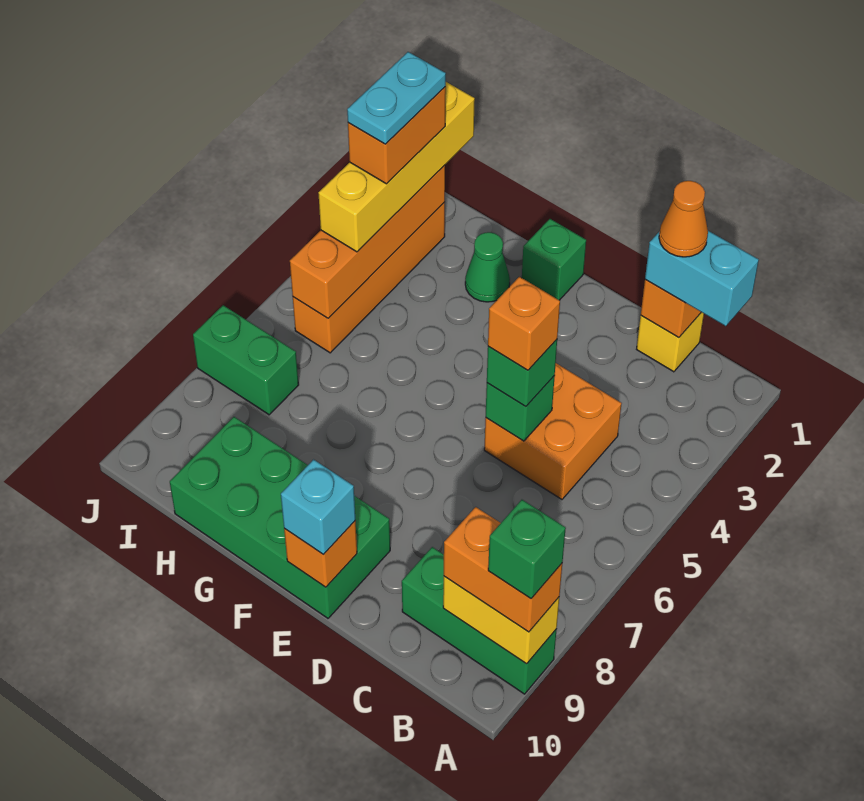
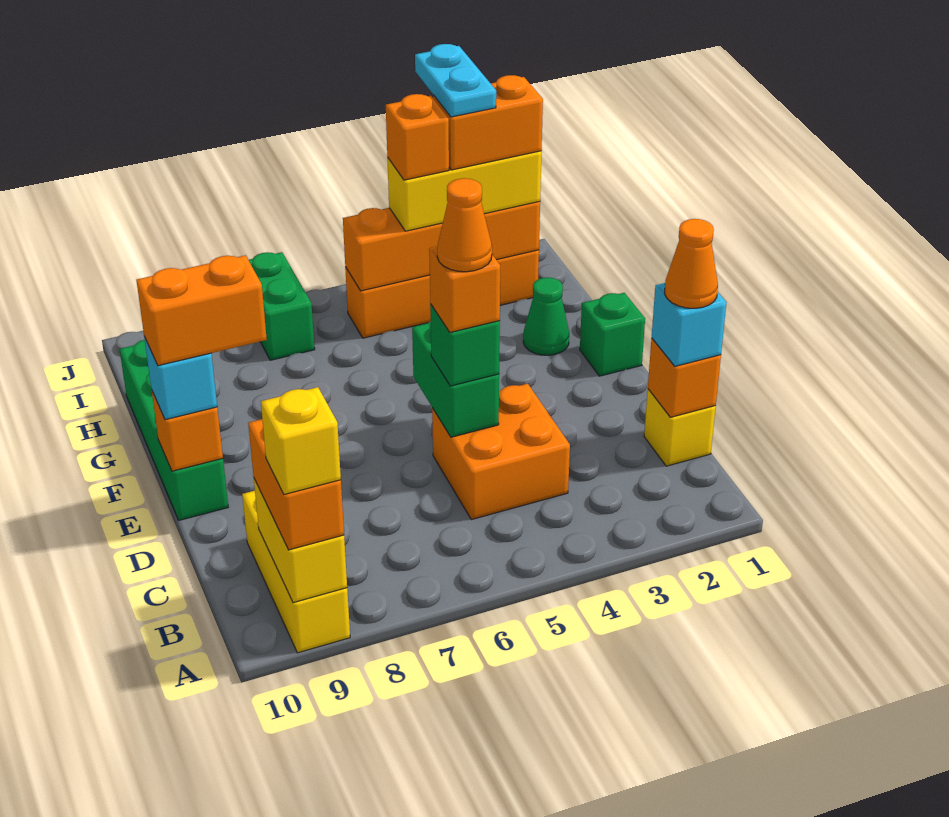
green brick A9:C9 level 1 -> yellow brick A9:C9 level 1
green brick A9 level 4 -> yellow brick A9 level 4
cyan brick B1:C1 level 3 -> cyan brick C1 level 3
green brick D5 level 2 -> green brick D5:E5 level 2
none -> orange cone D5 level 5
green brick E9:H10 level 1 -> green brick E10:H10 level 1
none -> orange brick E9:E10 level 4
yellow brick I1:I4 level 3 -> yellow brick I2:I4 level 3
cyan plate I2:I3 level 5 -> cyan plate I3:J3 level 5
none -> orange brick I4 level 4

